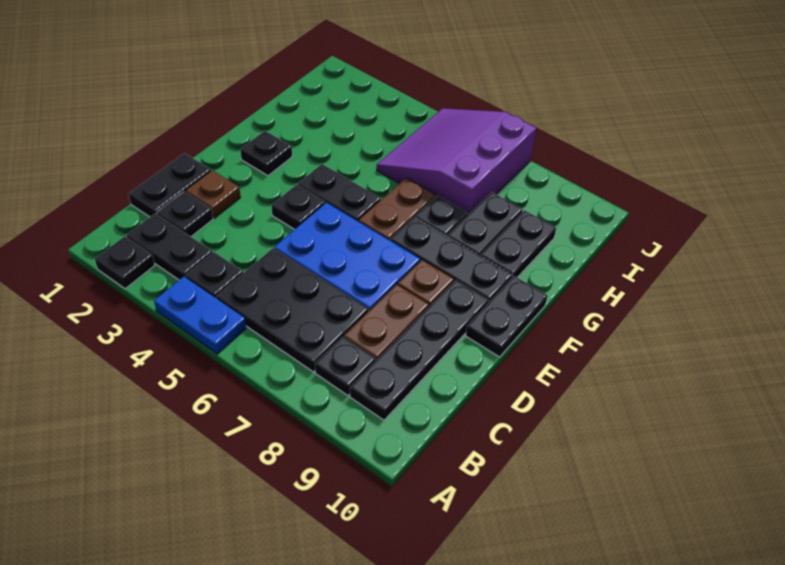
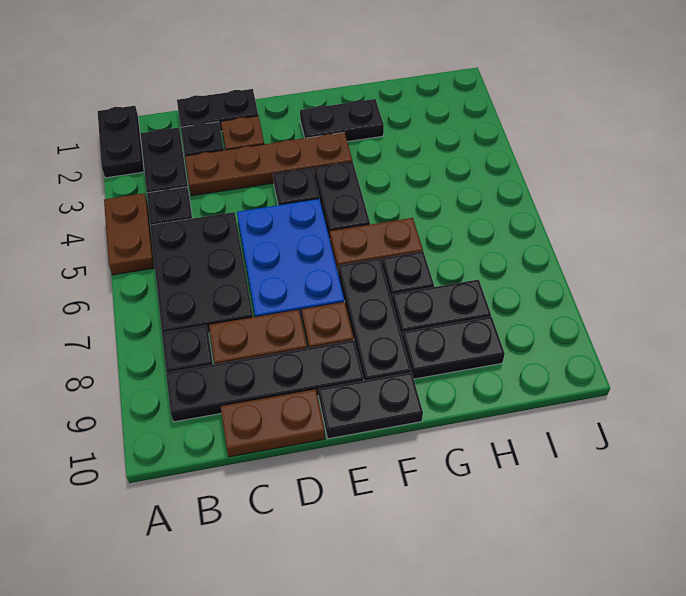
black plate A2 level 1 -> black plate A1:A2 level 1
blue plate A4:A5 level 1 -> brown plate A4:A5 level 1
none -> brown plate C3:F3 level 1
none -> brown plate C10:D10 level 1
black plate F2 level 1 -> black plate F2:G2 level 1
purple slope H5:J7 level 1 top 7 -> none

